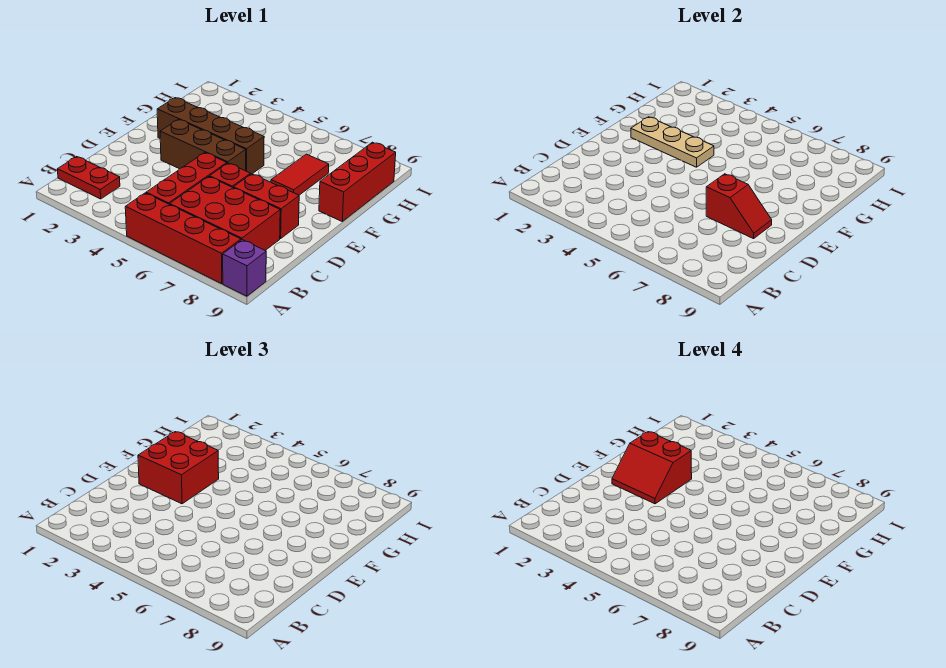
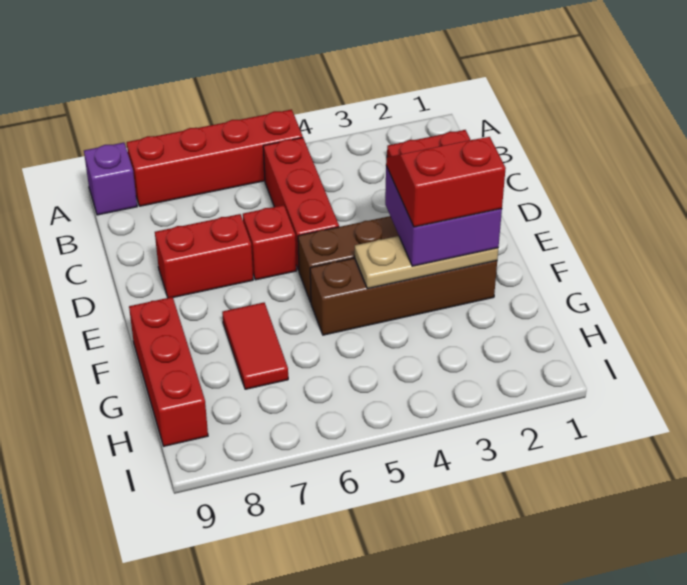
red brick B6:C8 level 1 -> none
red slope D7:D8 level 2 top 7 -> none
red brick E2:F3 level 3 -> purple brick E2:F3 level 3

